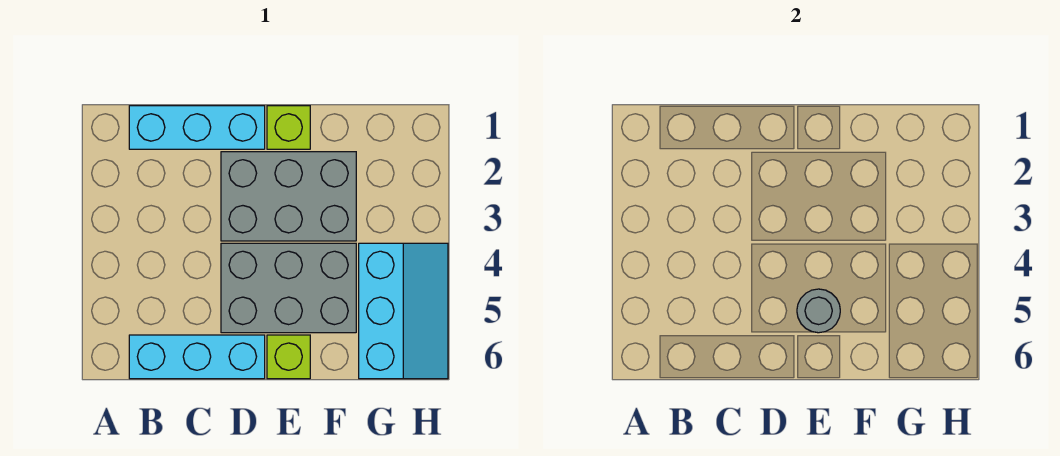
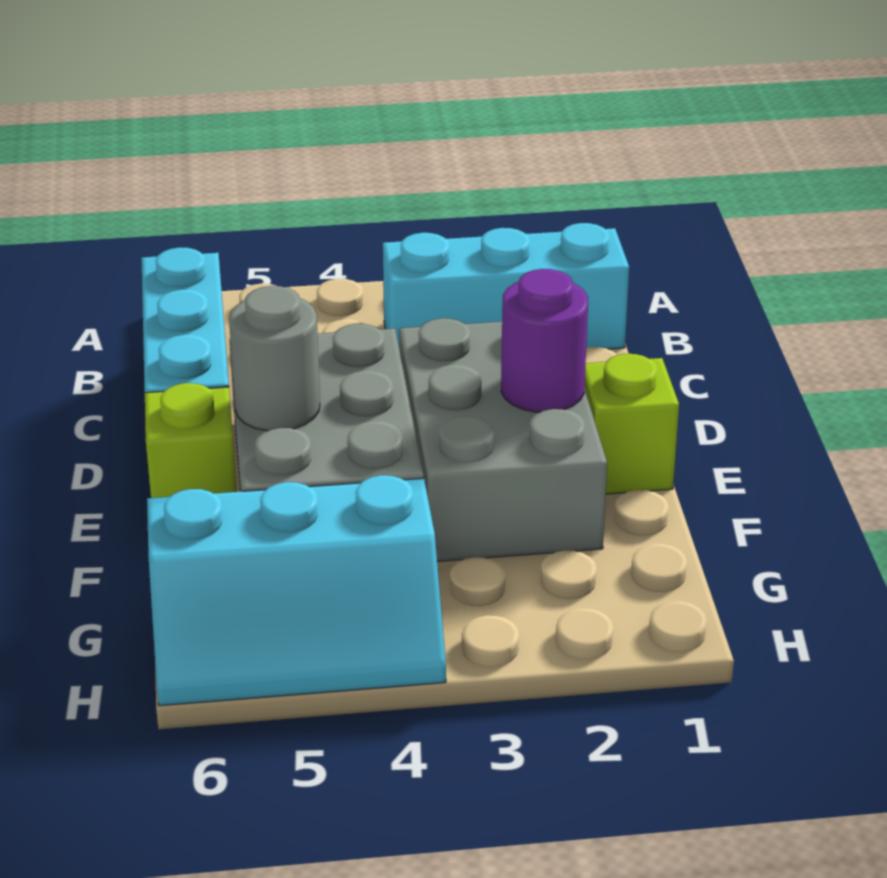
cyan brick B1:D1 level 1 -> cyan brick B1:B3 level 1
none -> purple round brick E2 level 2

